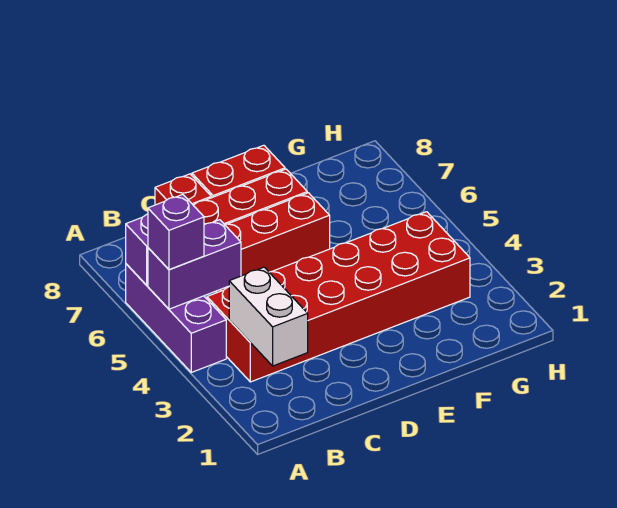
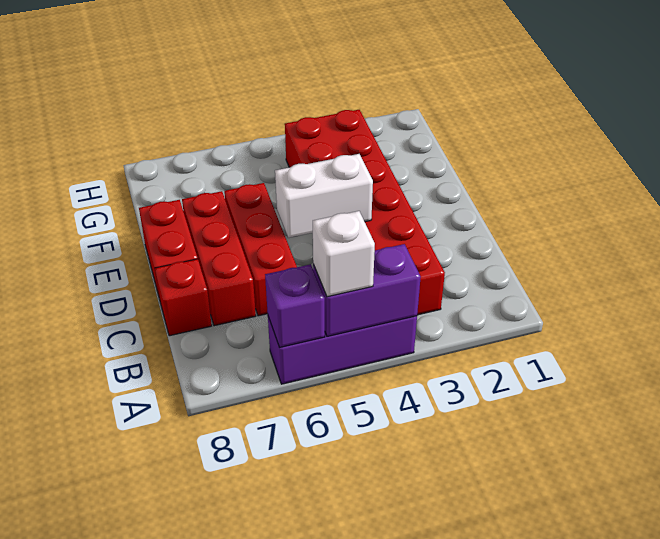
purple brick A5:B5 level 2 -> purple brick A4:A5 level 2
purple brick A5 level 3 -> white brick A5 level 3
white brick B2:B3 level 2 -> white brick D4:D5 level 2

